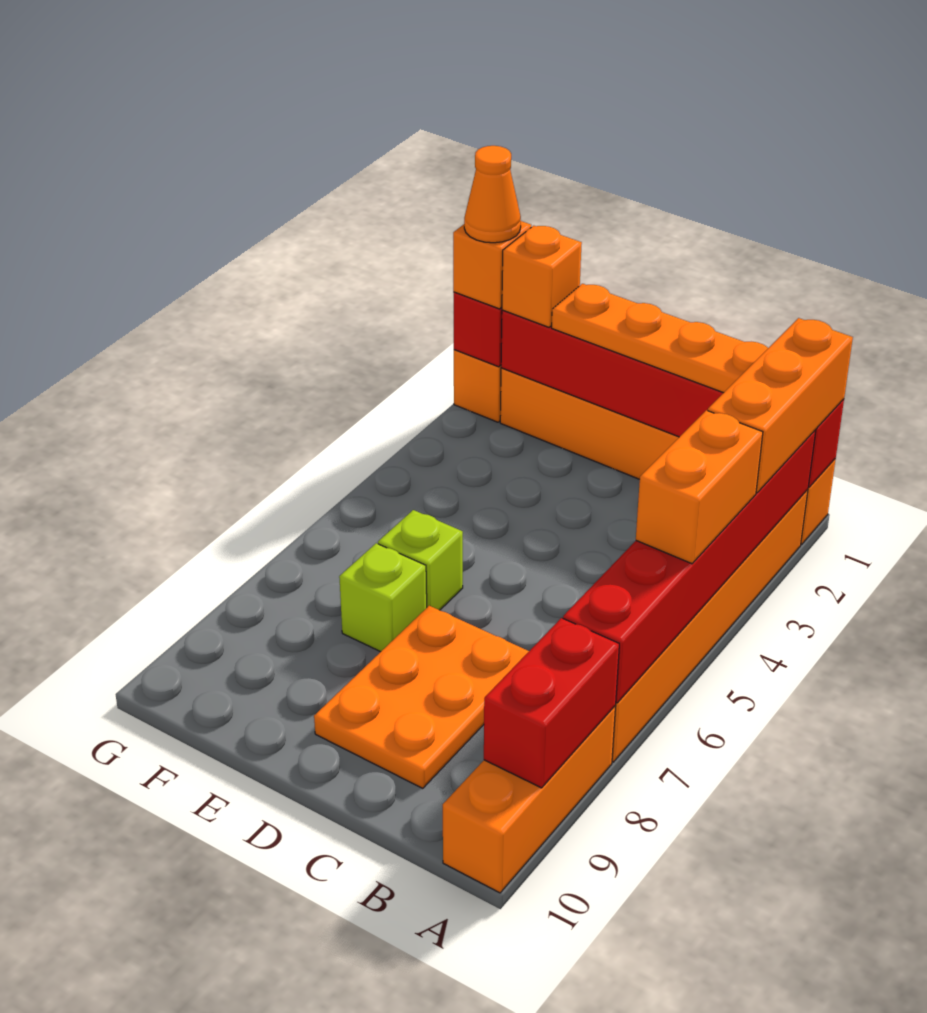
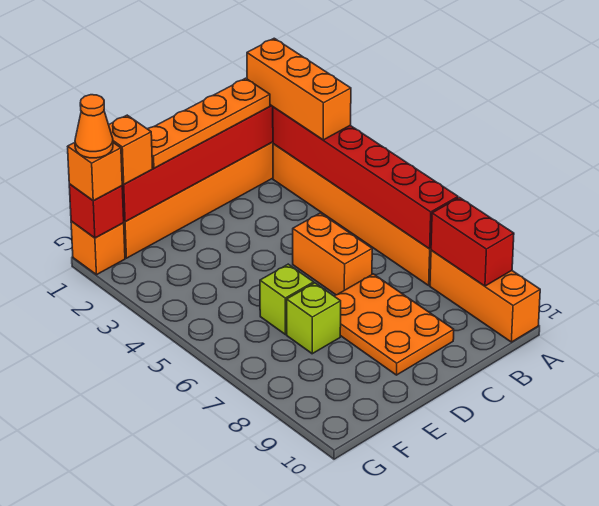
orange brick A4:A5 level 3 -> orange brick C5:C6 level 1

